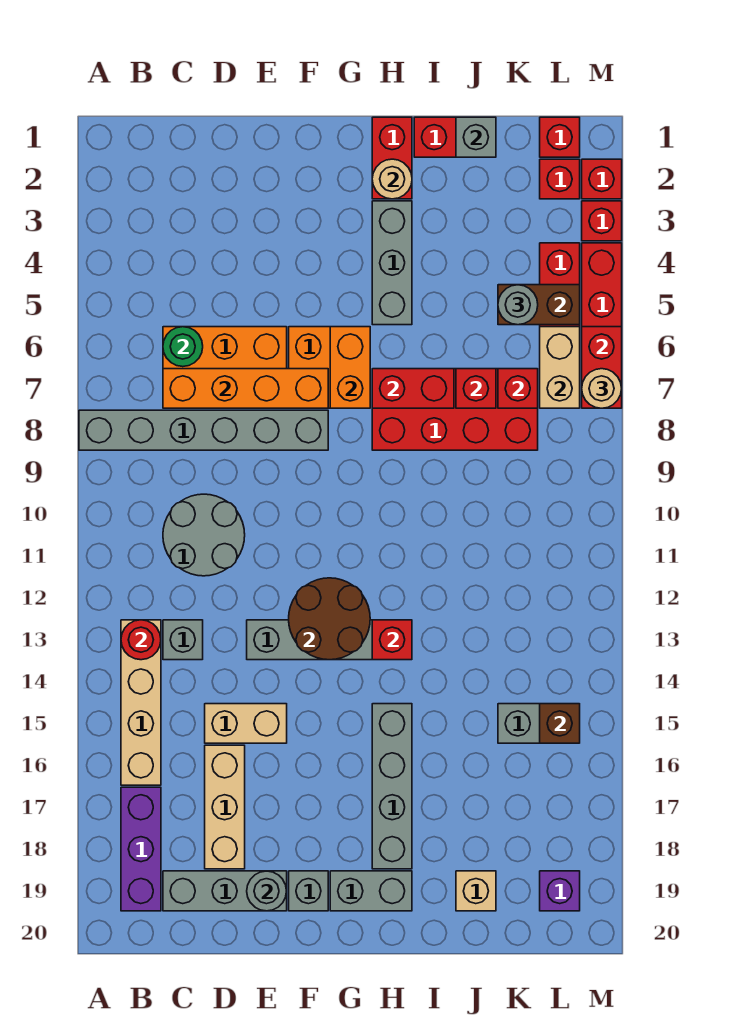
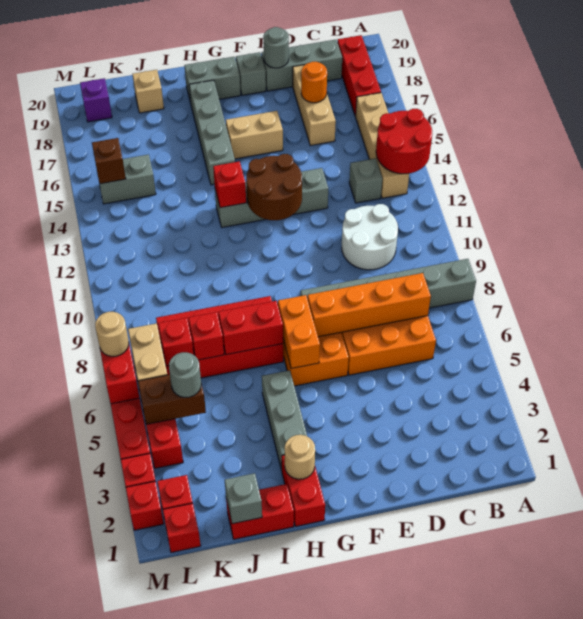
red round brick B13 level 2 -> red round brick A13:B14 level 2
purple brick B17:B19 level 1 -> red brick B17:B19 level 1
green round brick C6 level 2 -> none
grey round brick C10:D11 level 1 -> white round brick C10:D11 level 1
tan brick D15:E15 level 1 -> tan brick F16:G16 level 1
none -> orange round brick D17 level 2

